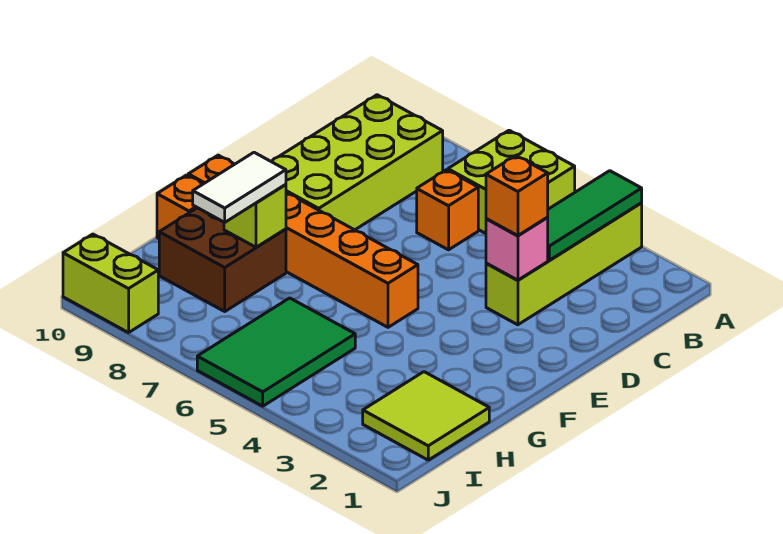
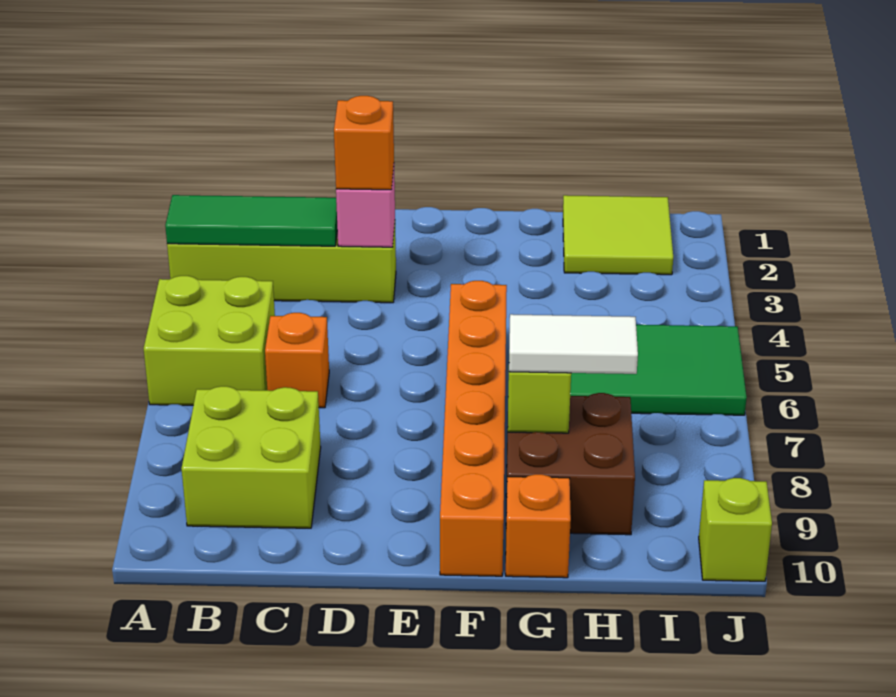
lime brick B8:E9 level 1 -> lime brick B8:C9 level 1
lime brick J9:J10 level 1 -> lime brick J10 level 1

